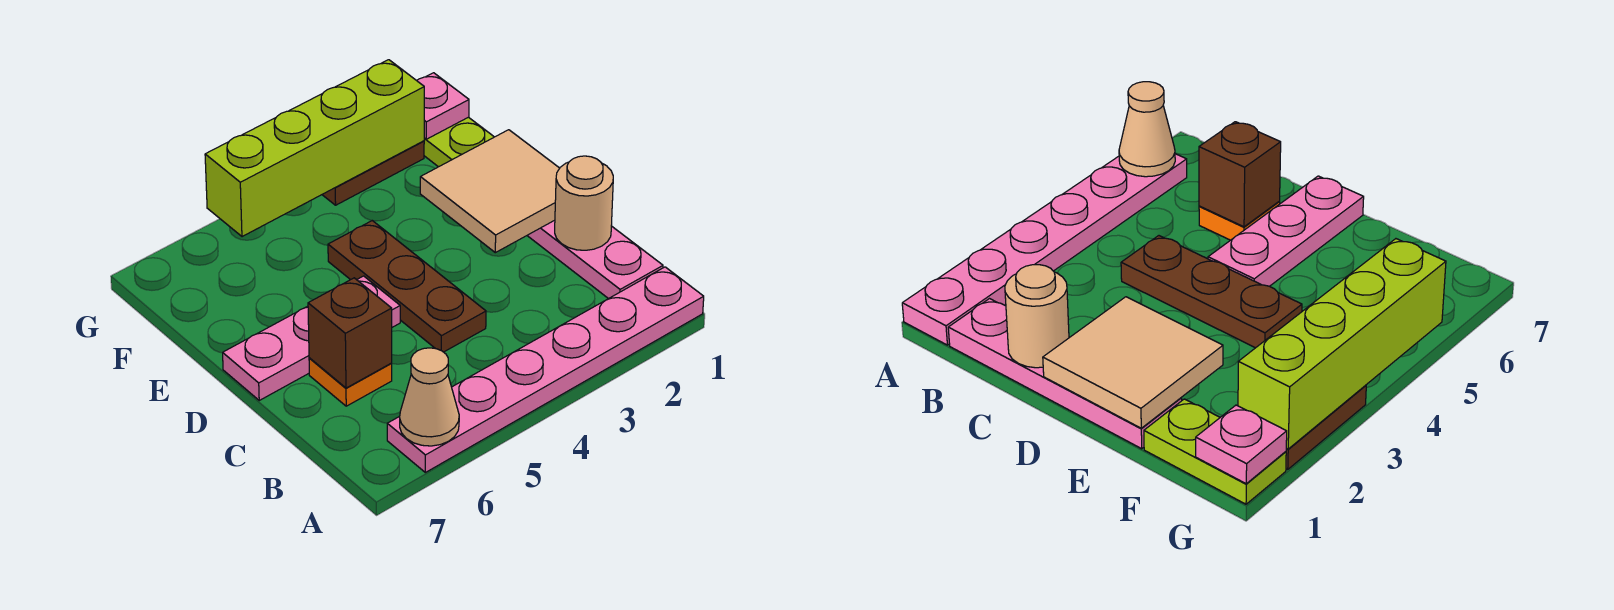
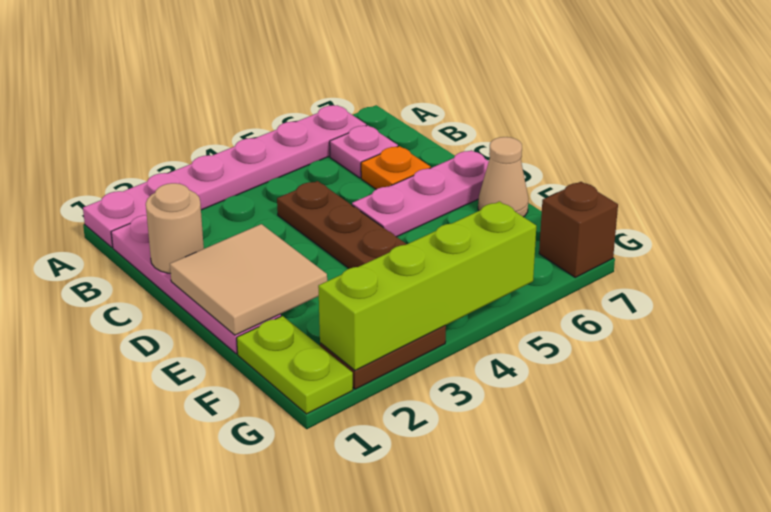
tan cone A6 level 2 -> tan cone E7 level 1
brown brick C6 level 2 -> brown brick G7 level 1
pink plate G1 level 2 -> pink plate B6 level 1

